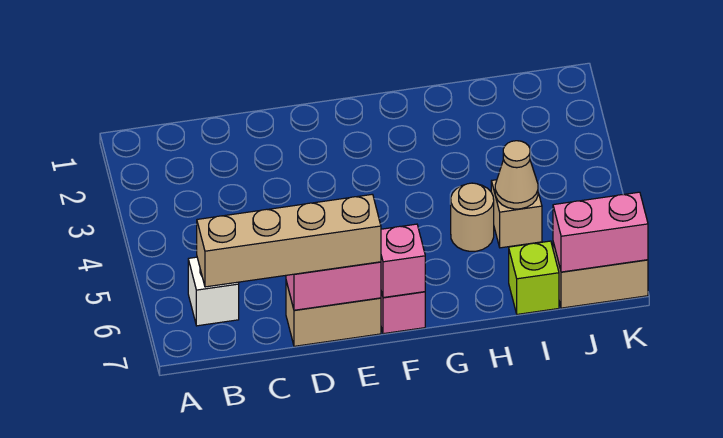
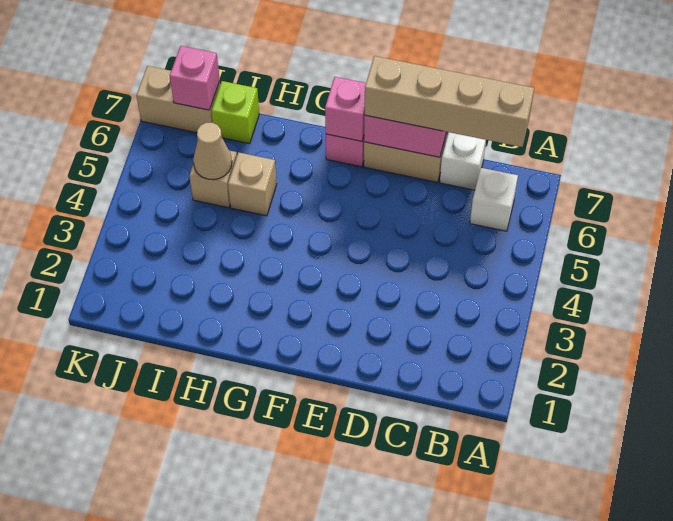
none -> white brick C7 level 1
tan round brick H5 level 1 -> tan brick H5 level 1
pink brick J7:K7 level 2 -> pink brick J7 level 2

